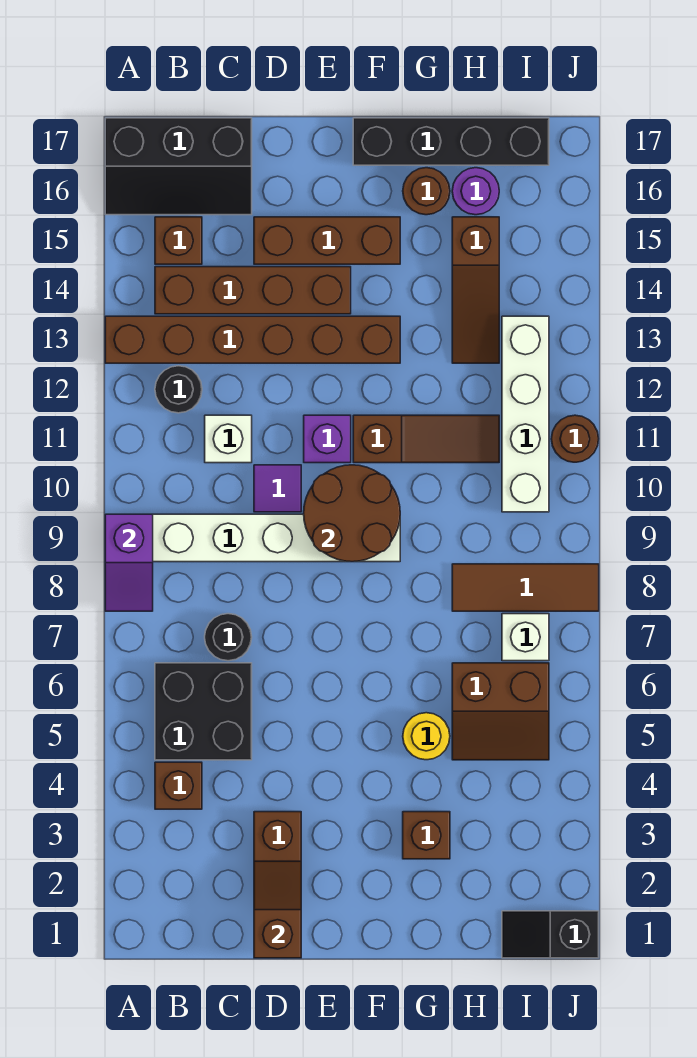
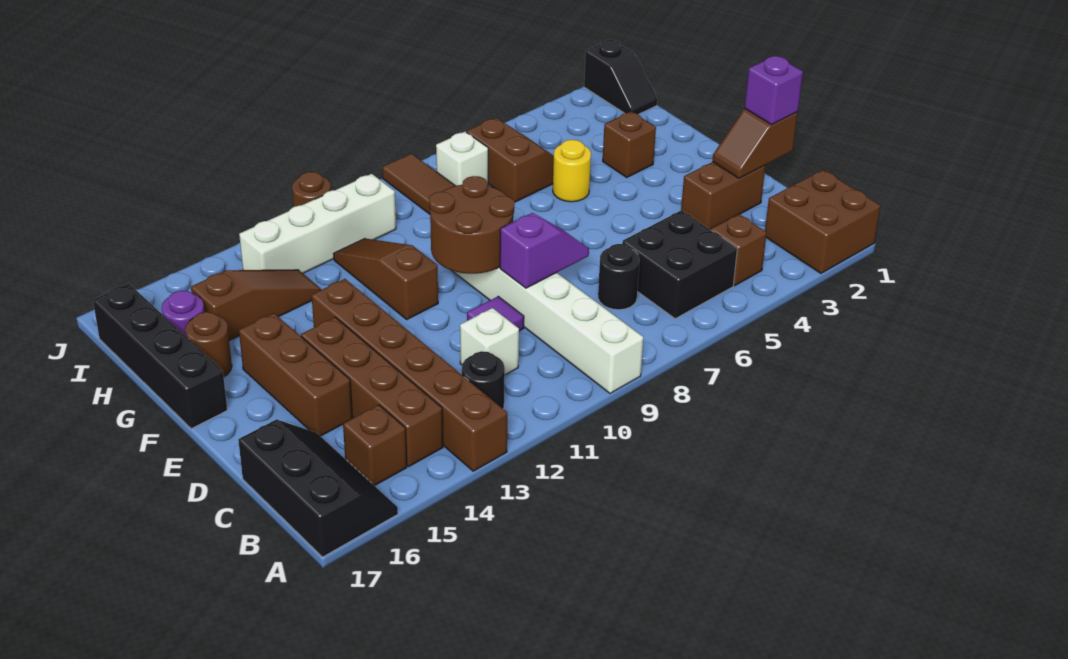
none -> brown brick A1:B2 level 1
purple slope A8:A9 level 2 top 9 -> purple slope D8:D9 level 2 top 9
purple brick E11 level 1 -> purple brick D1 level 3

